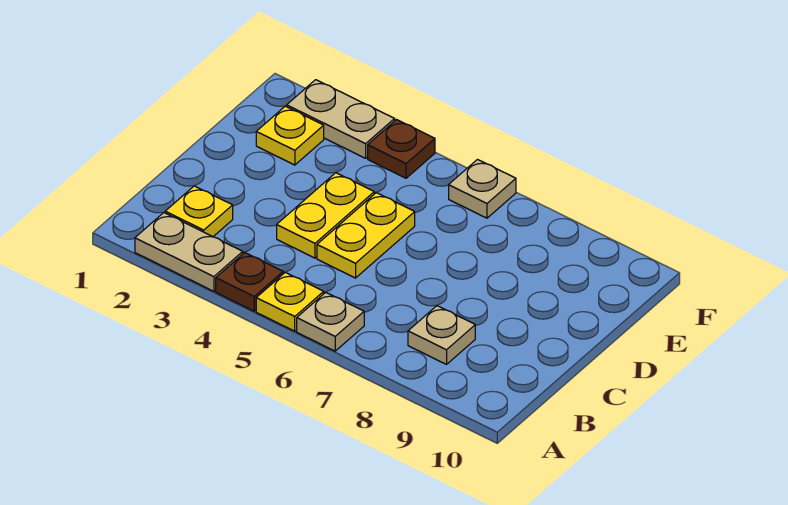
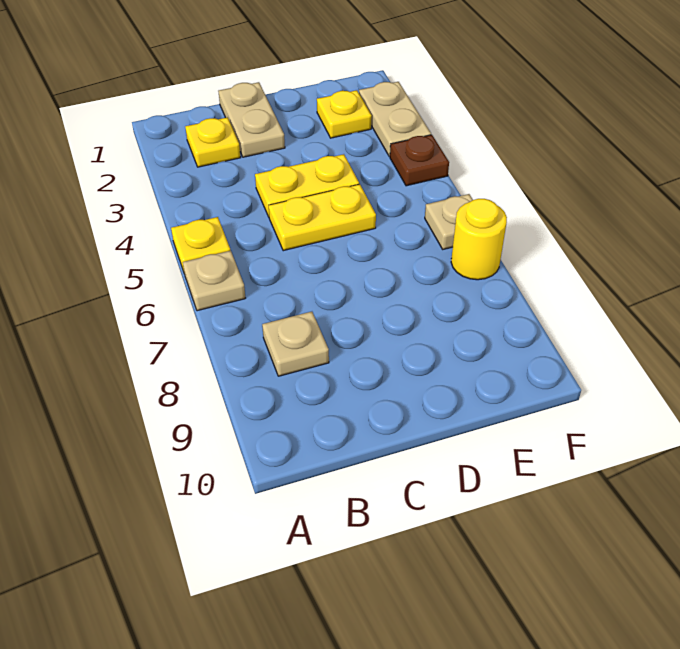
tan plate A2:A3 level 1 -> tan plate C1:C2 level 1
brown plate A4 level 1 -> none
none -> yellow round brick F7 level 1

